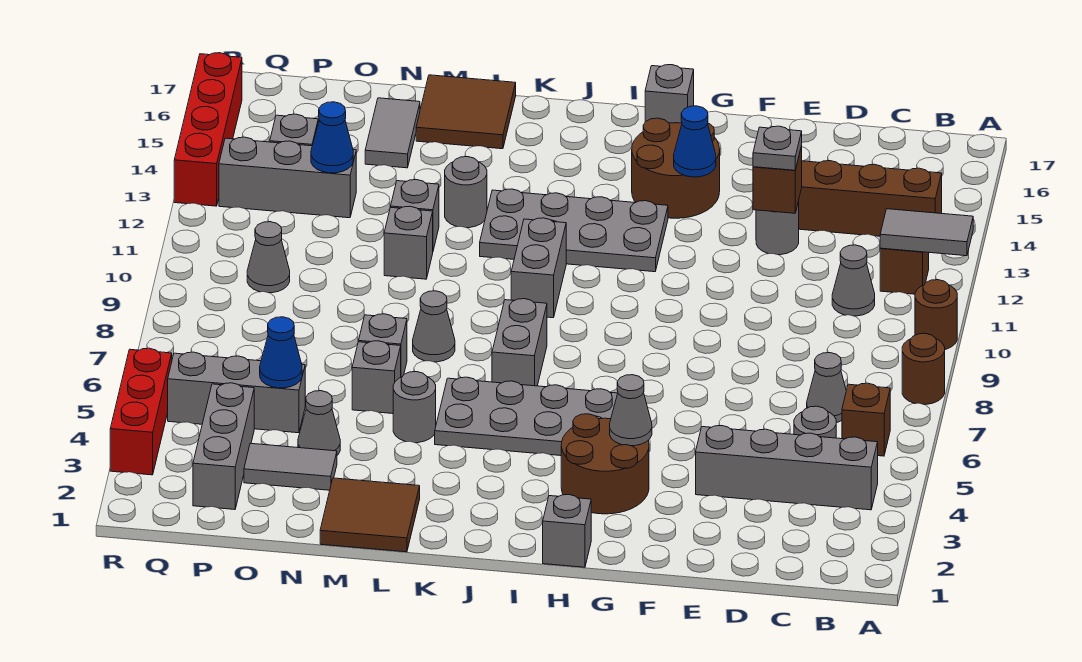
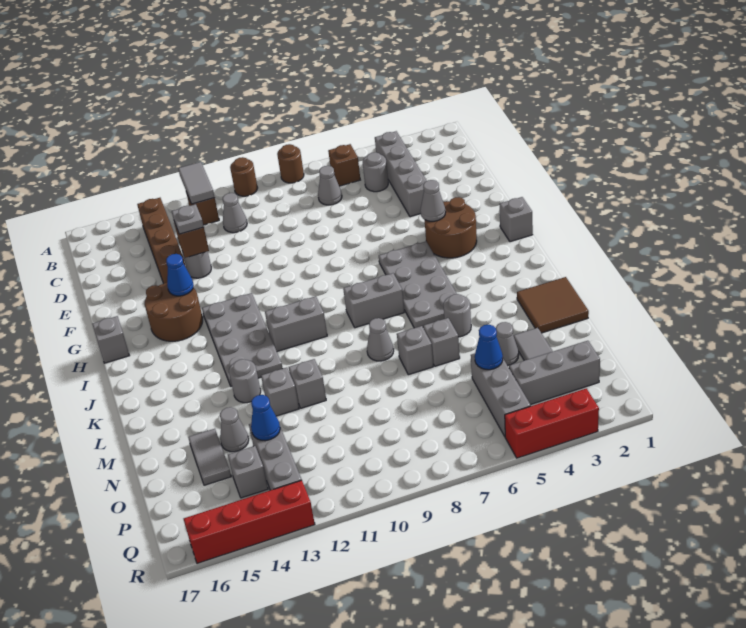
brown tile L16:M17 level 1 -> none
grey tile N15:N16 level 1 -> grey tile N15:O15 level 1
grey cone P10 level 1 -> grey cone N14 level 1

